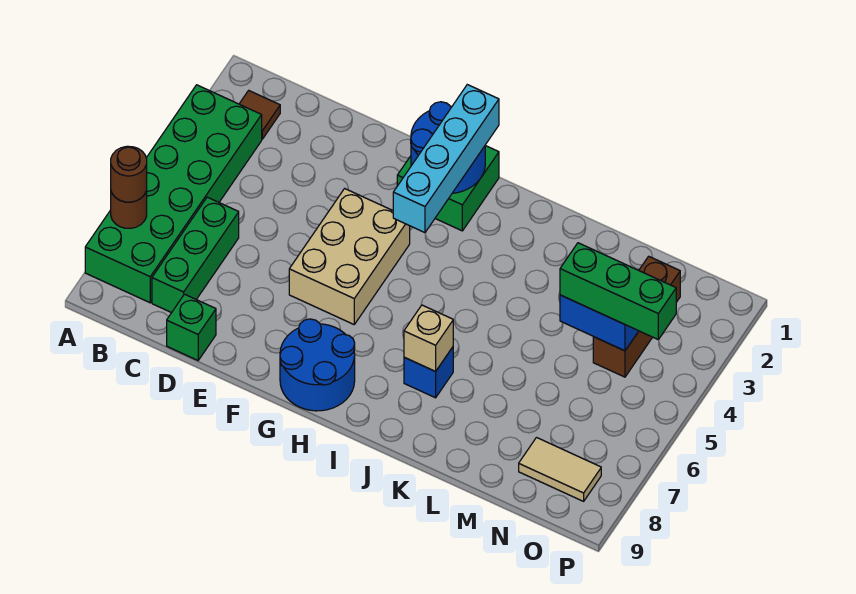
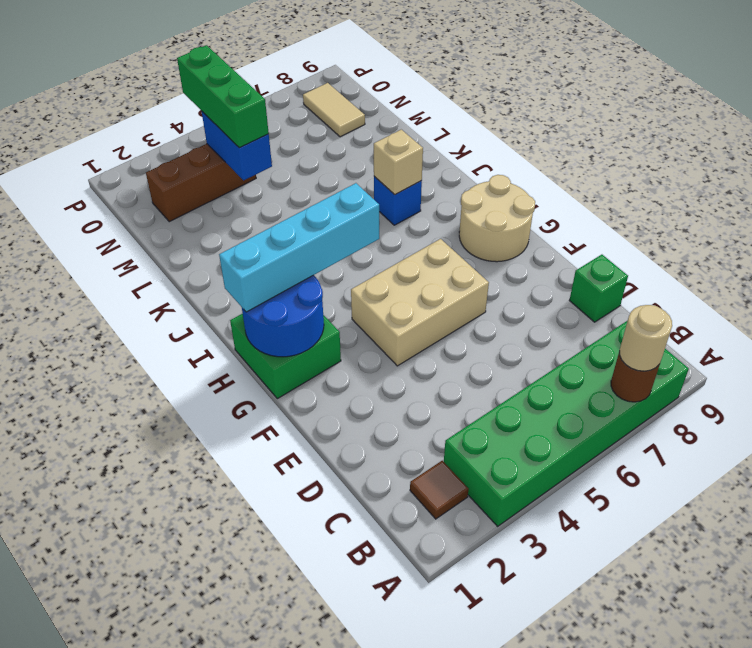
brown round brick A7 level 3 -> tan round brick A7 level 3
green brick C6:C8 level 1 -> none
blue round brick G8:H9 level 1 -> tan round brick G8:H9 level 1

